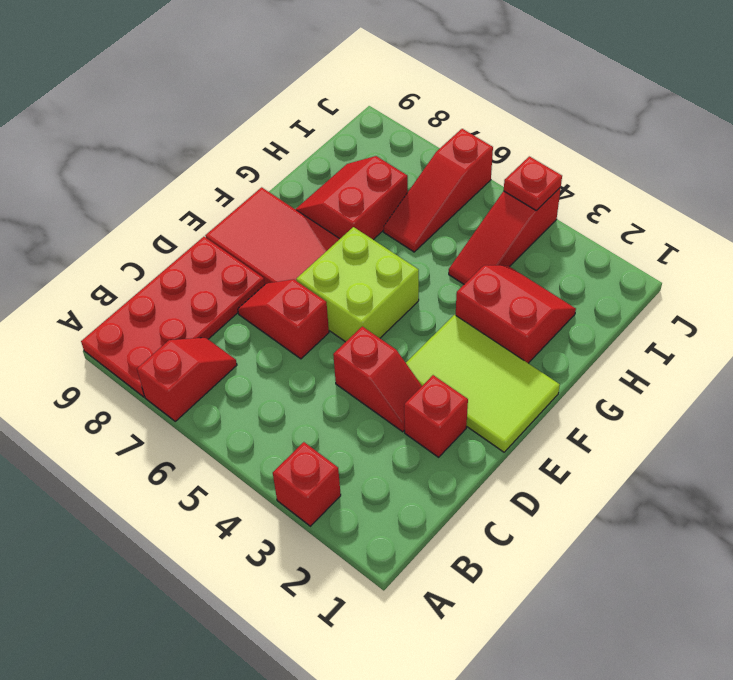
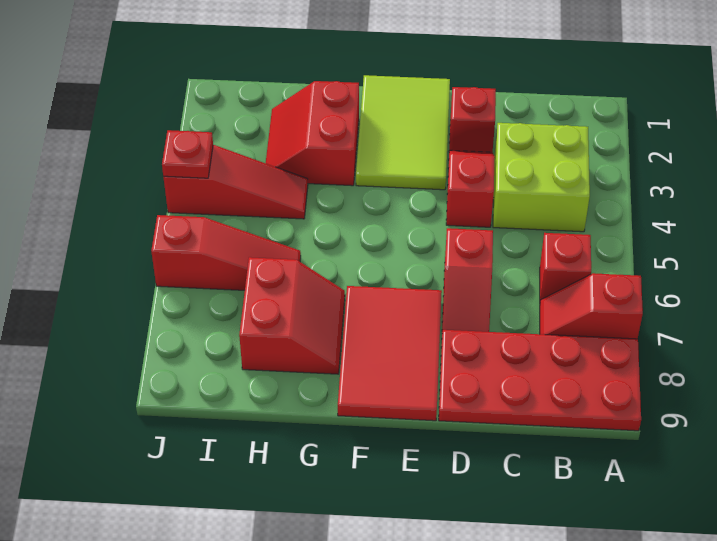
red brick A3 level 1 -> red brick B6 level 1
lime brick E5:F6 level 1 -> lime brick B3:C4 level 1
red slope G7:H8 level 1 top 7 -> red slope G7:H8 level 1 top H

